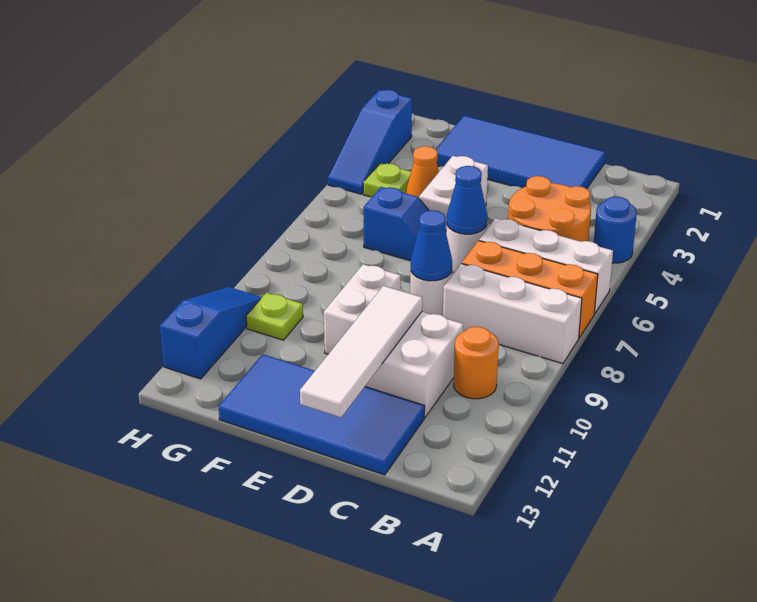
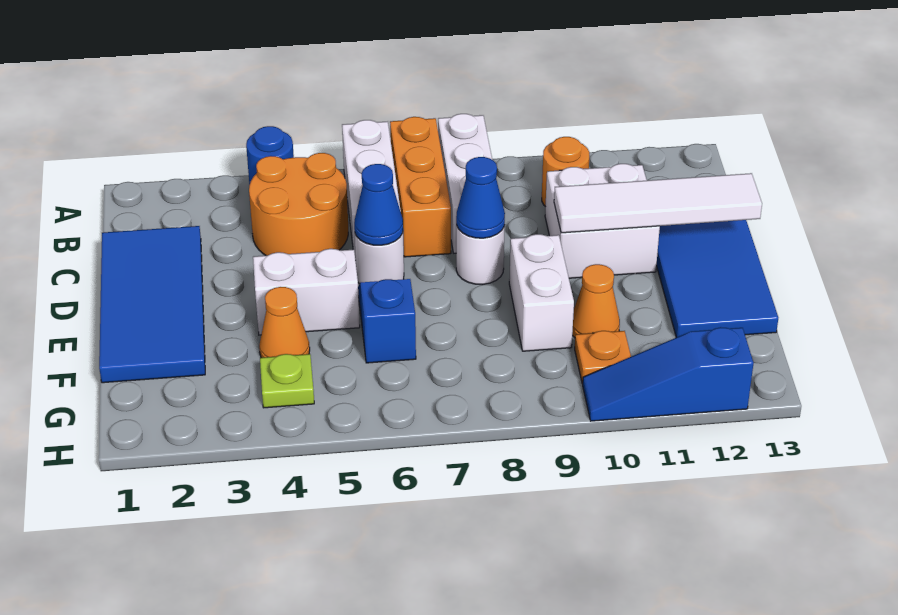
white brick E9:E10 level 1 -> white brick E9:F9 level 1
none -> orange cone F10 level 1
lime plate G10 level 1 -> orange plate G10 level 1
blue slope H2:H4 level 1 top 2 -> none

